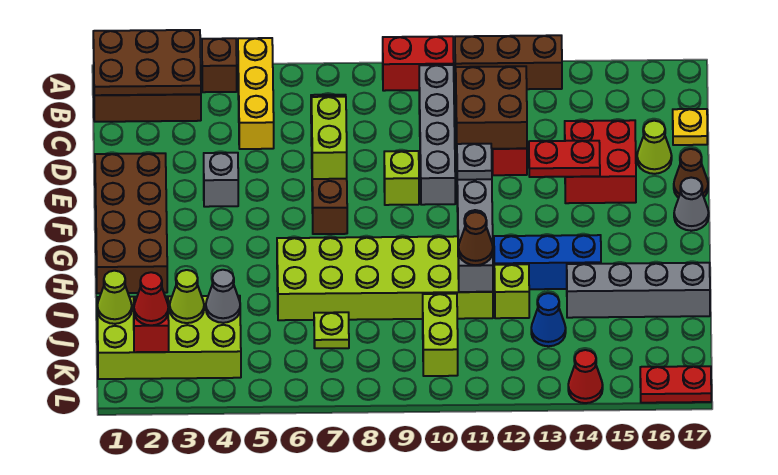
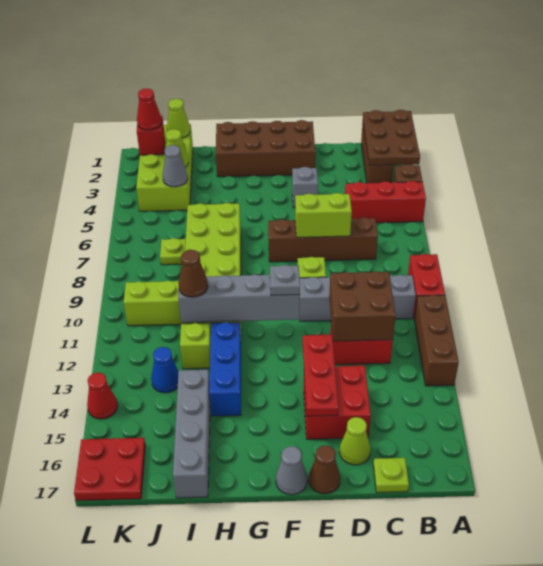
yellow brick A5:C5 level 1 -> red brick A5:C5 level 1
yellow plate C17 level 1 -> lime plate C17 level 1
red plate E13:E14 level 2 -> red plate E13:E15 level 2
red plate L16:L17 level 1 -> red plate K16:L17 level 1

